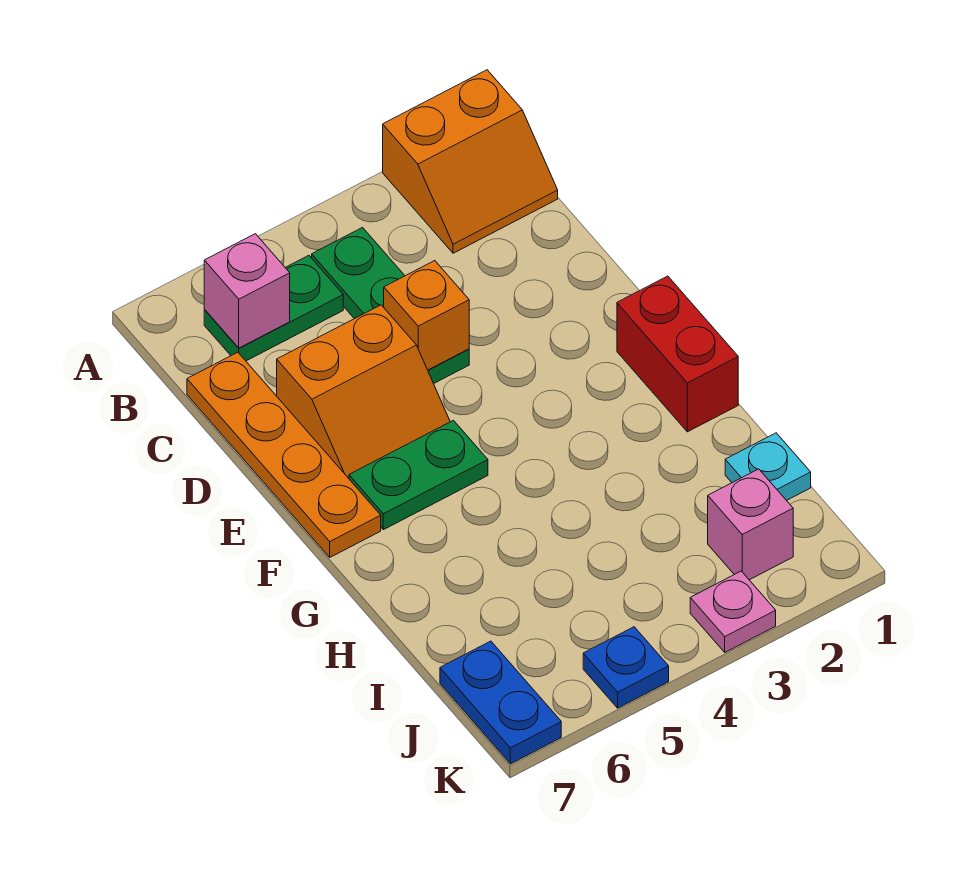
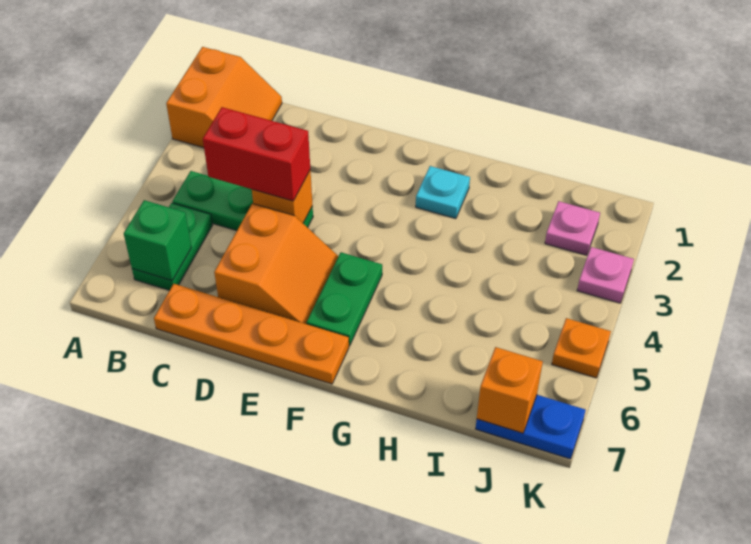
pink brick B6 level 2 -> green brick B6 level 2
red brick F1:G1 level 1 -> red brick C4:D4 level 3
cyan plate I1 level 1 -> cyan plate G2 level 1
pink brick J2 level 1 -> pink plate J2 level 1
none -> orange brick J7 level 2
blue plate K5 level 1 -> orange plate K5 level 1

